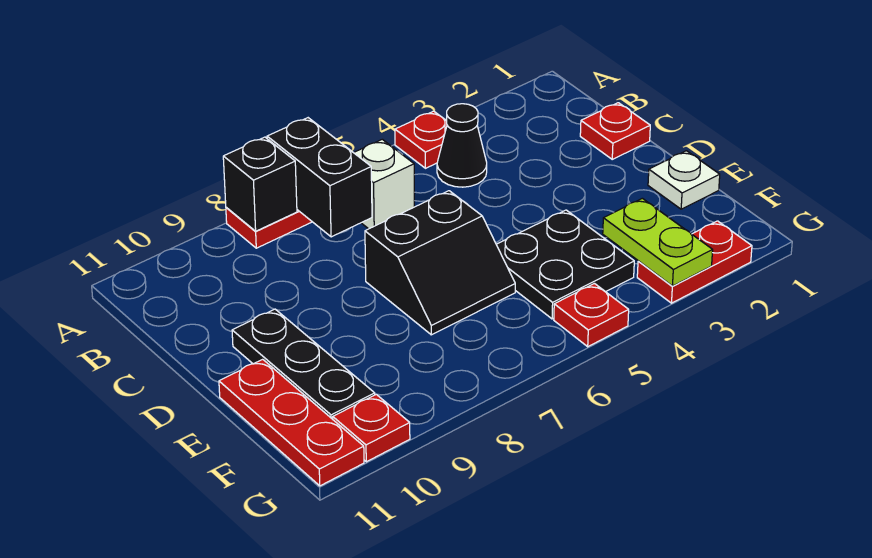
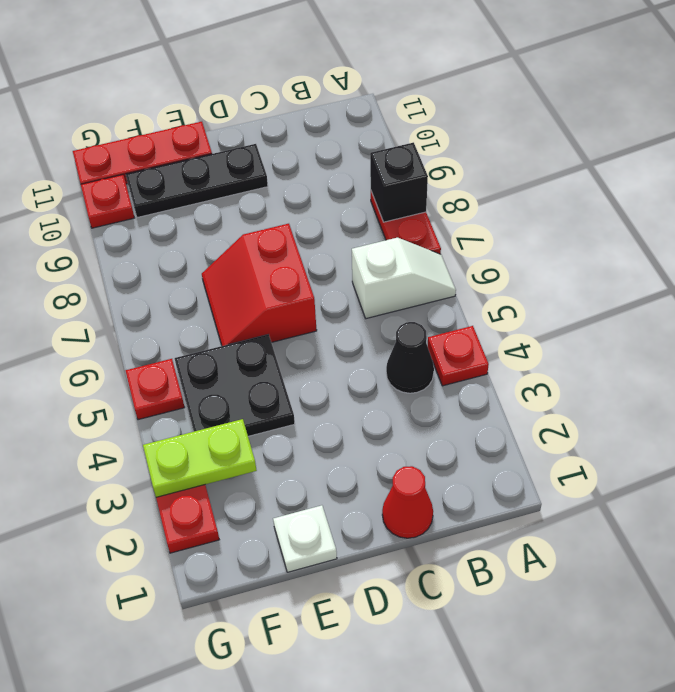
black brick A7:B7 level 2 -> none
red plate C1 level 1 -> red cone C1 level 1
black slope D6:E7 level 1 top D -> red slope D6:E7 level 1 top D

